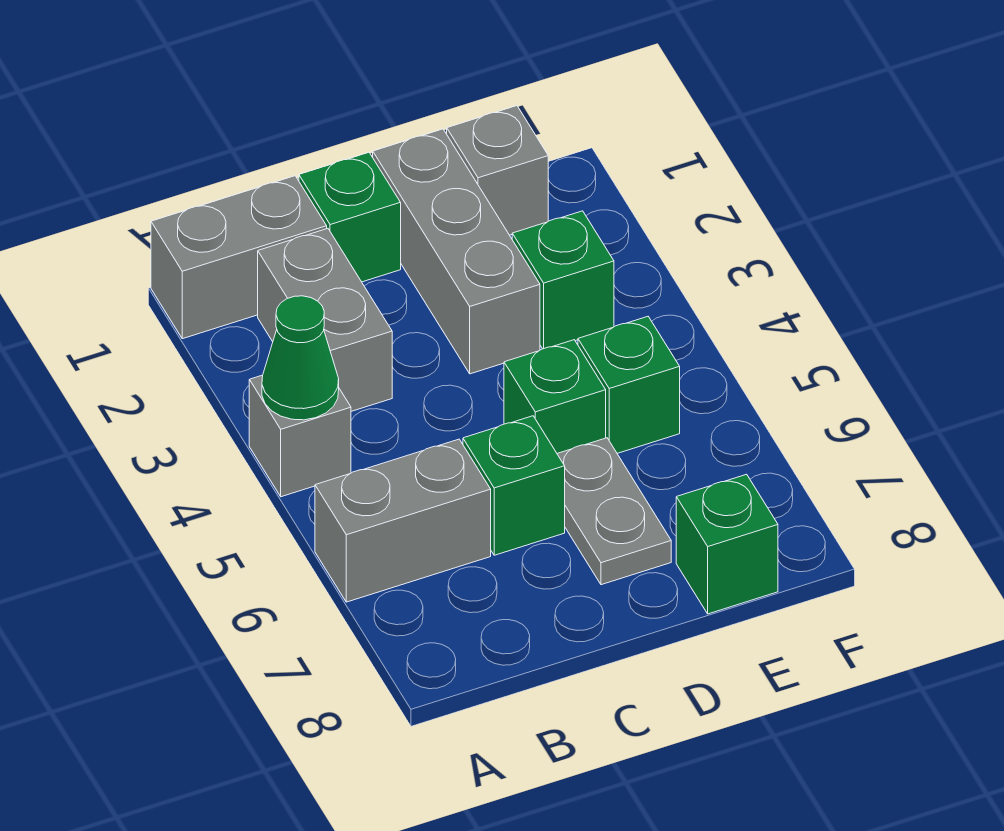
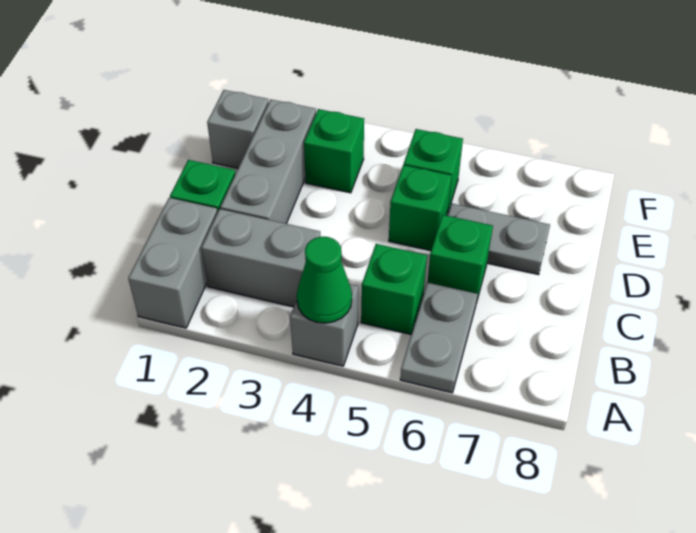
grey brick A6:B6 level 1 -> grey plate A6:B6 level 1
grey brick D1:D3 level 1 -> grey brick C2:E2 level 1
green brick E8 level 1 -> green brick B5 level 1

